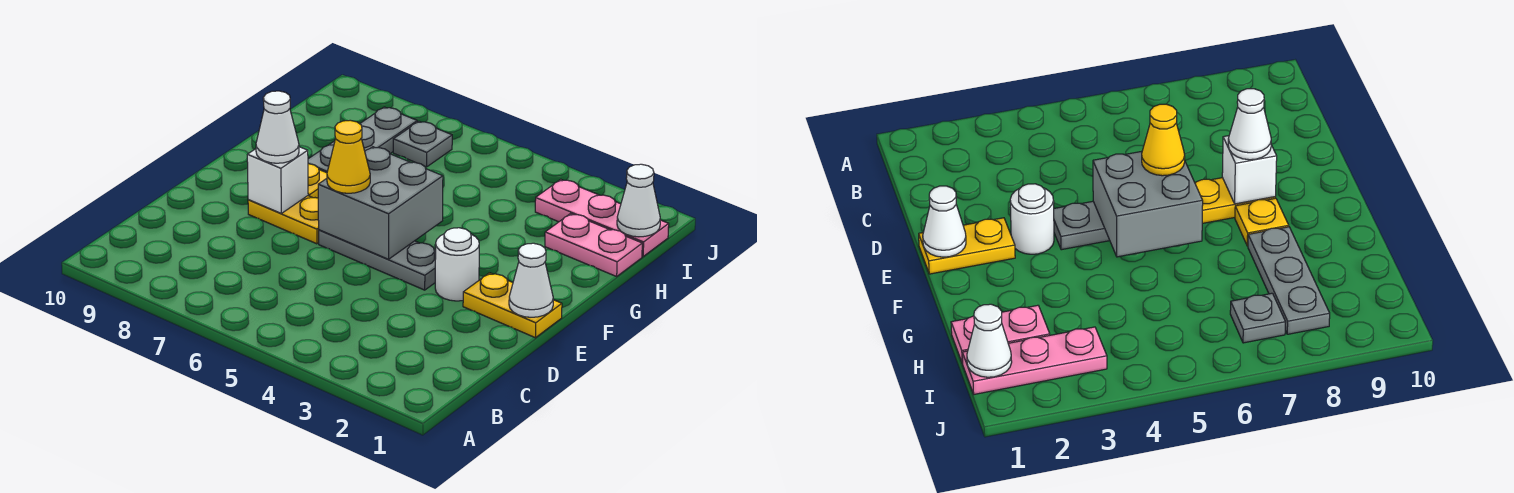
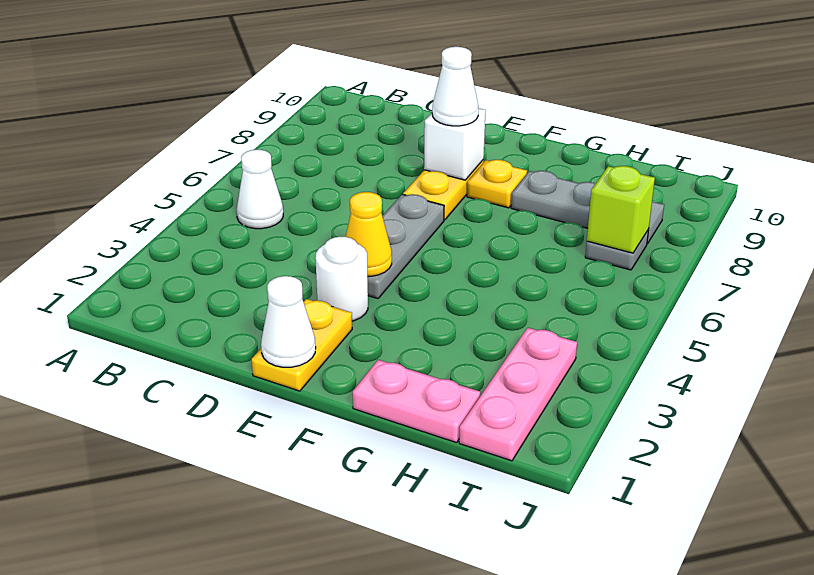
grey brick E5:F6 level 2 -> none
yellow cone E6 level 3 -> yellow cone E4 level 2
pink plate H1:H2 level 1 -> pink plate G1:H1 level 1
white cone I1 level 2 -> white cone B5 level 1
none -> lime brick I7 level 2

